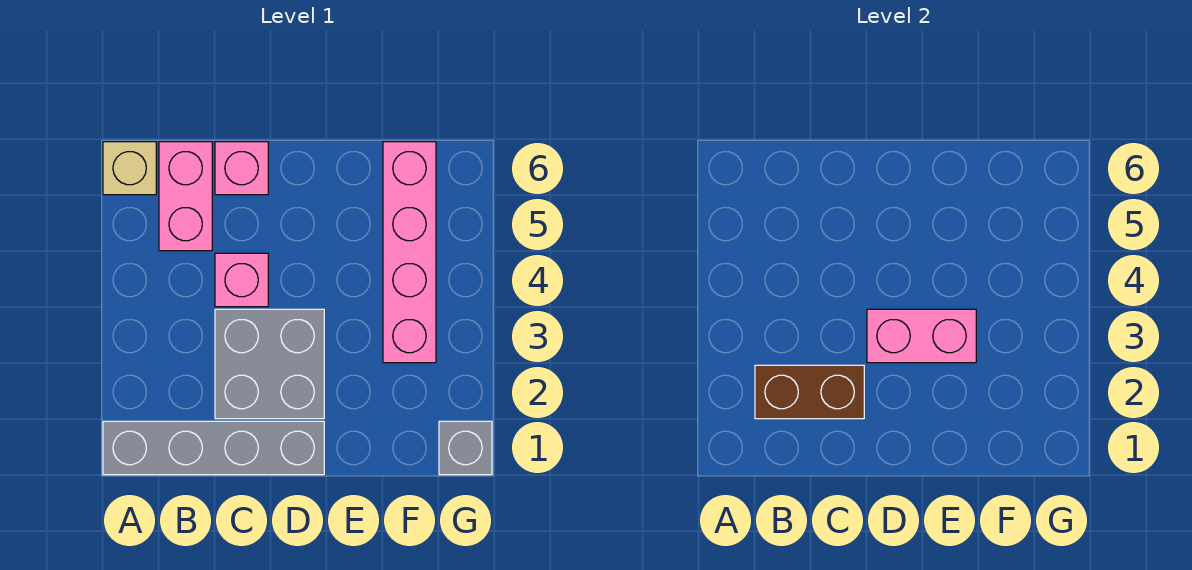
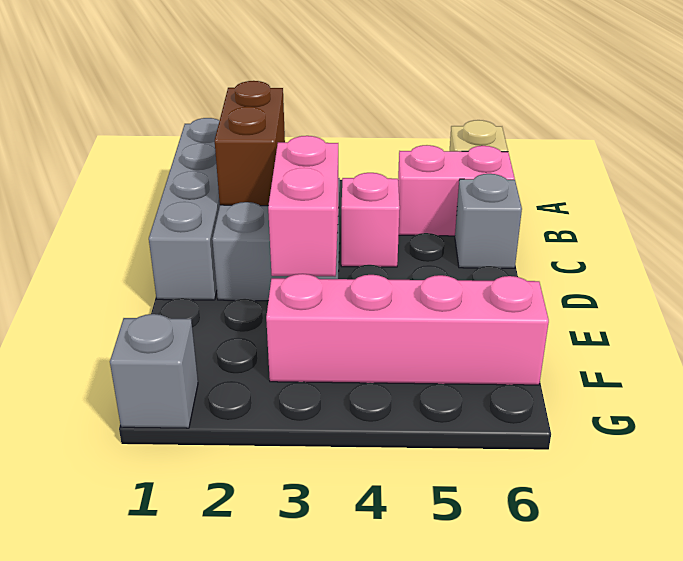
pink brick C6 level 1 -> grey brick C6 level 1

